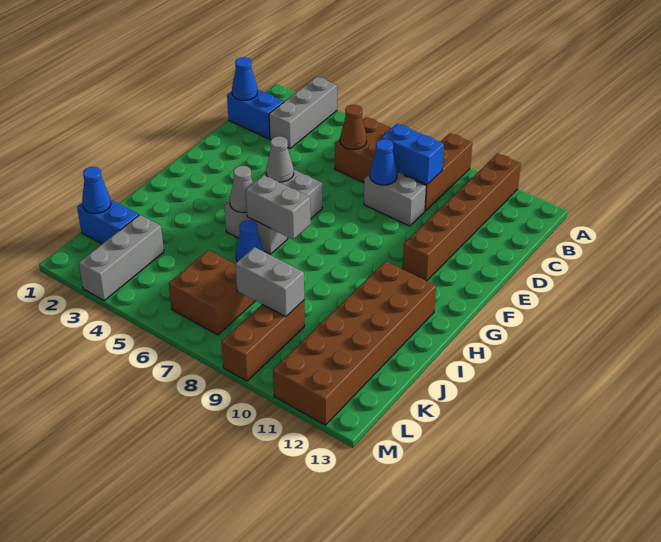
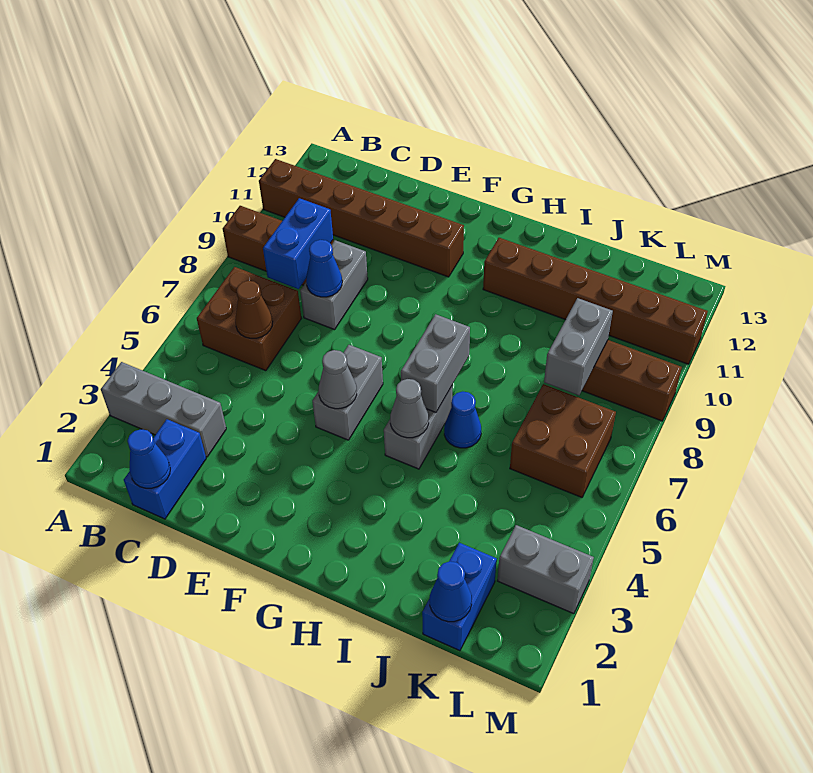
brown brick H11:M12 level 1 -> brown brick H11:M11 level 1
grey brick K3:M3 level 1 -> grey brick L3:M3 level 1

